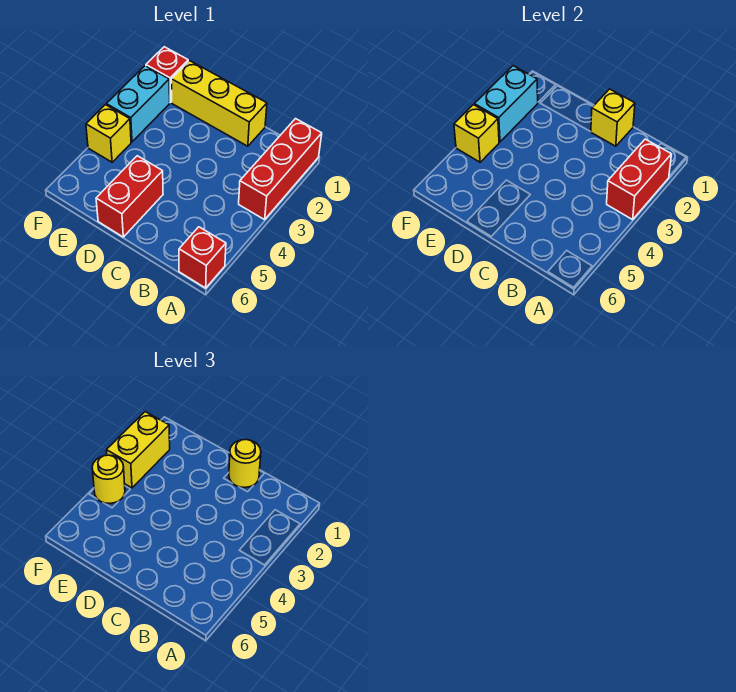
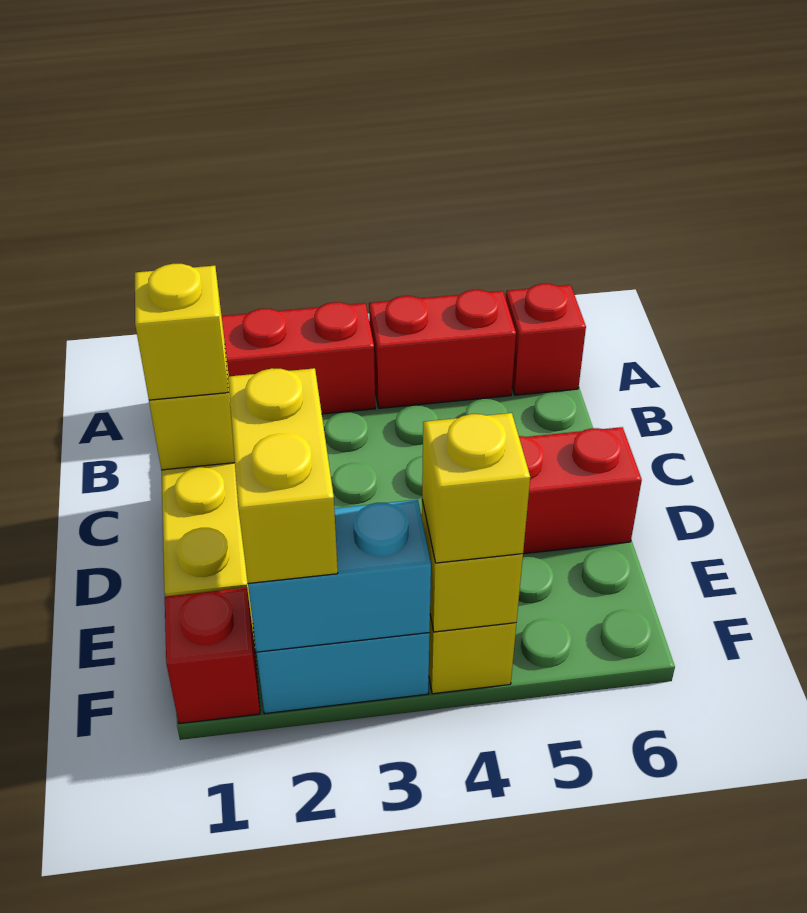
red brick A2:A3 level 2 -> red brick A4:A5 level 1
yellow round brick C1 level 3 -> yellow brick C1 level 3
yellow brick F2:F3 level 3 -> yellow brick E2:F2 level 3
yellow round brick F4 level 3 -> yellow brick F4 level 3

